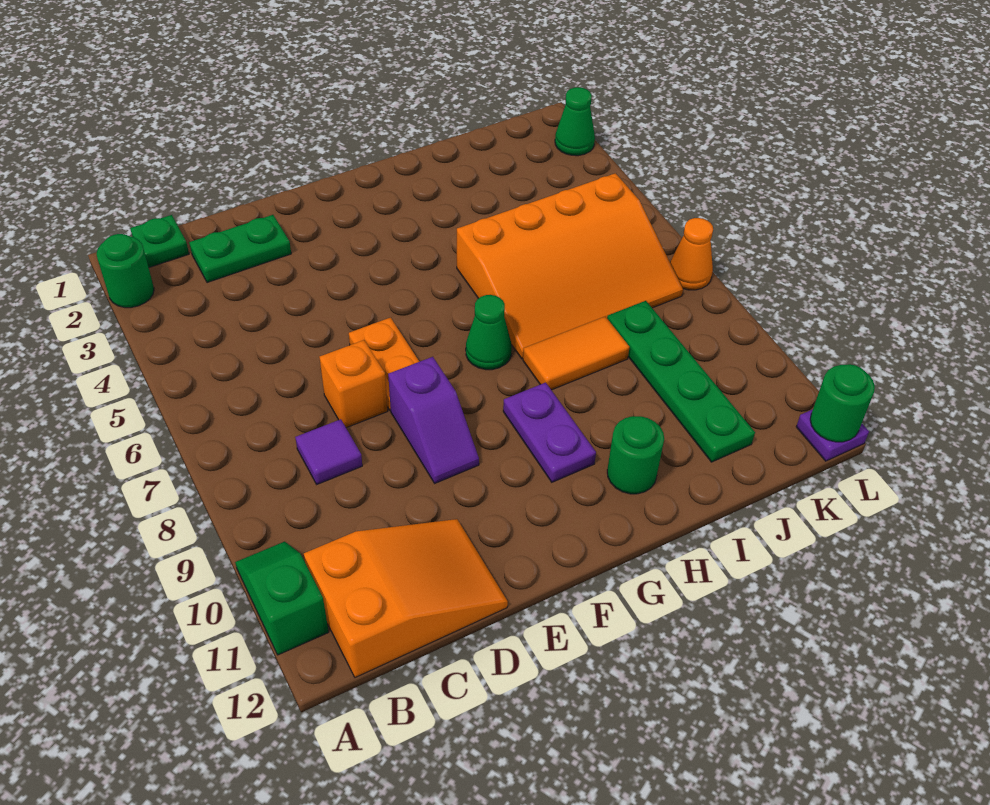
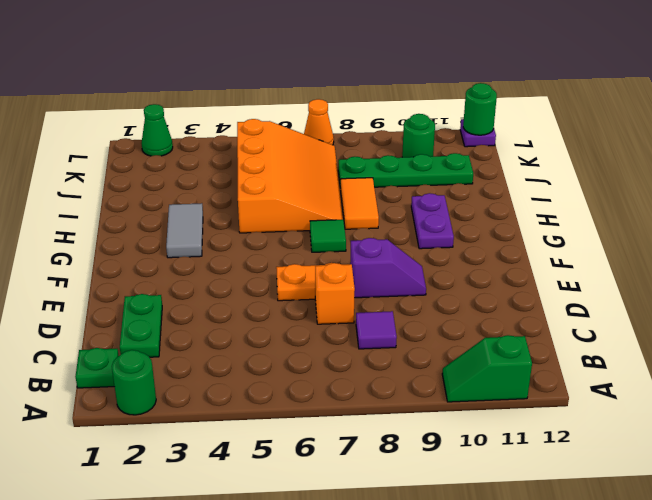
orange slope B11:D12 level 1 top B -> none
none -> grey tile G3:H3 level 1
green cone G7 level 1 -> green tile G7 level 1
purple plate G9:G10 level 1 -> purple plate G10:H10 level 1
green round brick H11 level 1 -> green round brick K10 level 1

